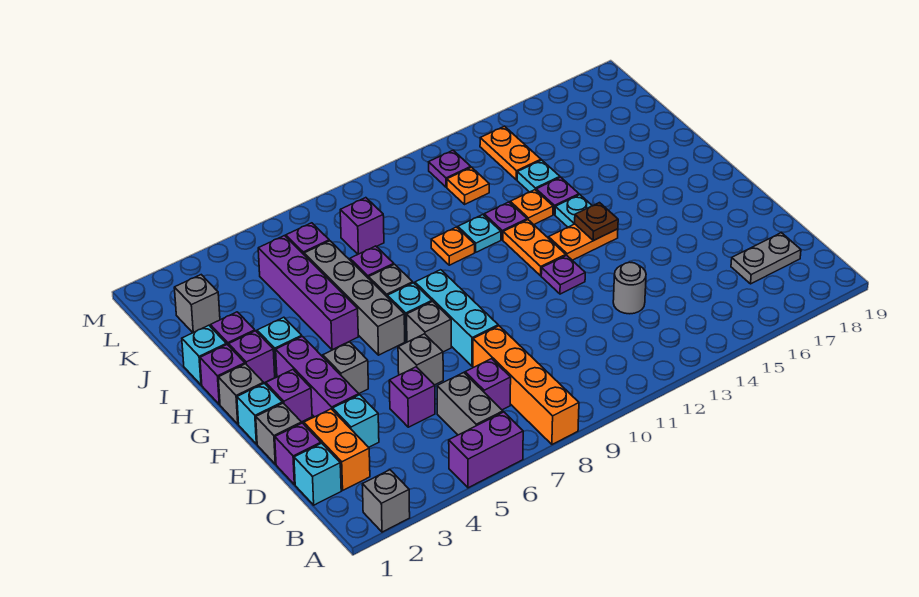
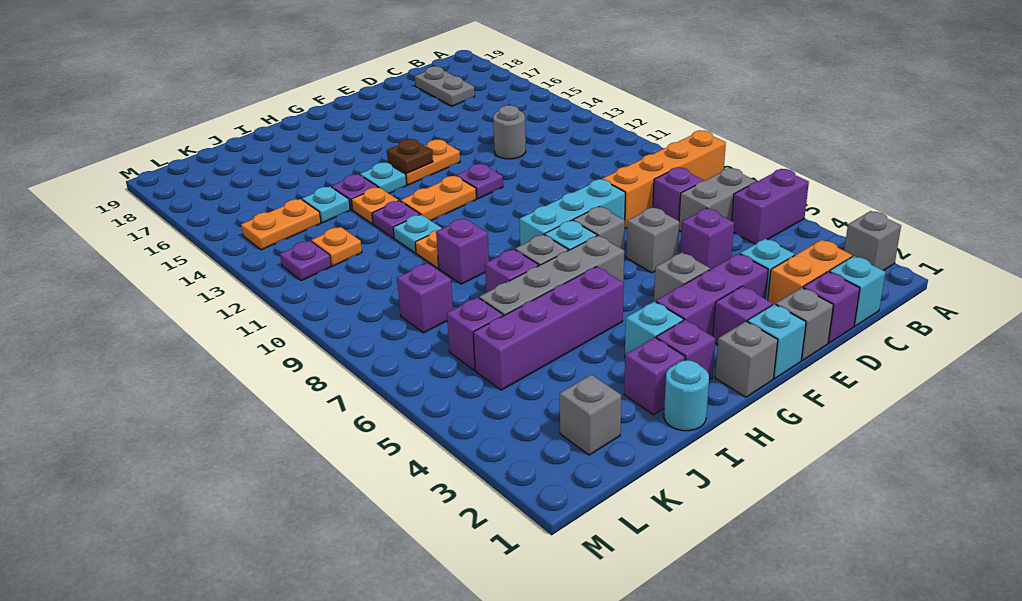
purple brick A5:A6 level 1 -> purple brick A5:B5 level 1
orange plate G13:G14 level 1 -> orange plate F14:G14 level 1
purple brick H1 level 1 -> purple brick I9 level 1
cyan brick I1 level 1 -> cyan round brick I1 level 1

